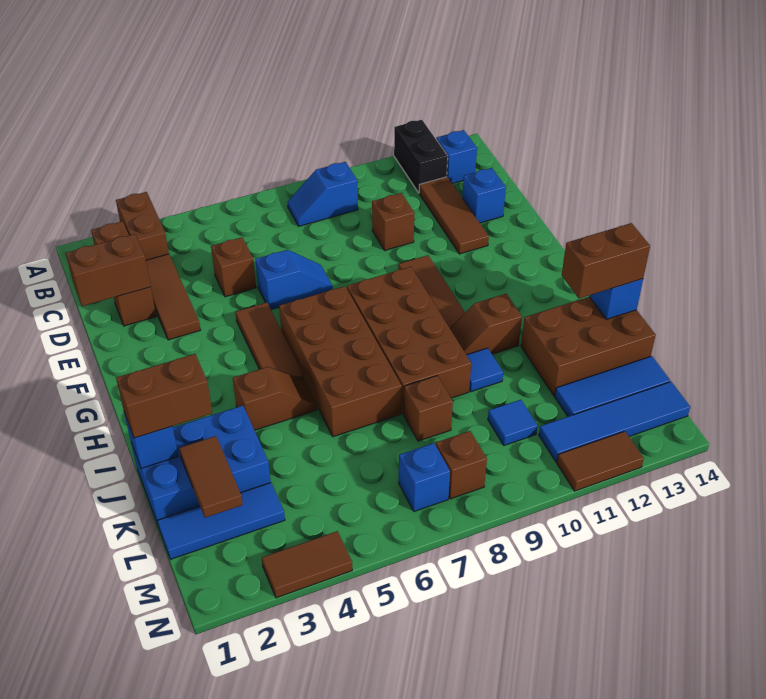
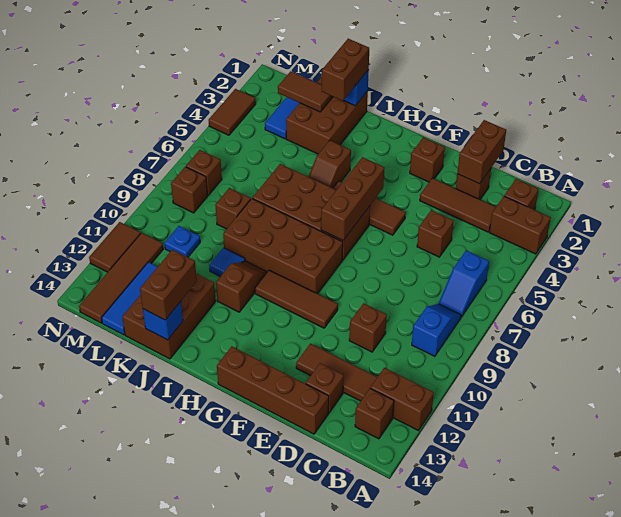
black brick A12:B12 level 1 -> brown brick A12:B12 level 1
blue brick B13 level 1 -> brown brick B13 level 1
blue brick D13 level 1 -> brown brick D13 level 1
none -> brown brick D14:G14 level 1
blue slope E6:E7 level 1 top 6 -> blue slope B6:B7 level 1 top 6
none -> brown brick F2 level 1
none -> brown brick G5:G7 level 2
blue brick J1:K3 level 1 -> brown brick J1:K3 level 1
blue tile L10 level 1 -> blue plate L10 level 1
blue brick M7 level 1 -> brown brick M7 level 1
blue tile M11:M14 level 1 -> brown tile M11:M14 level 1

